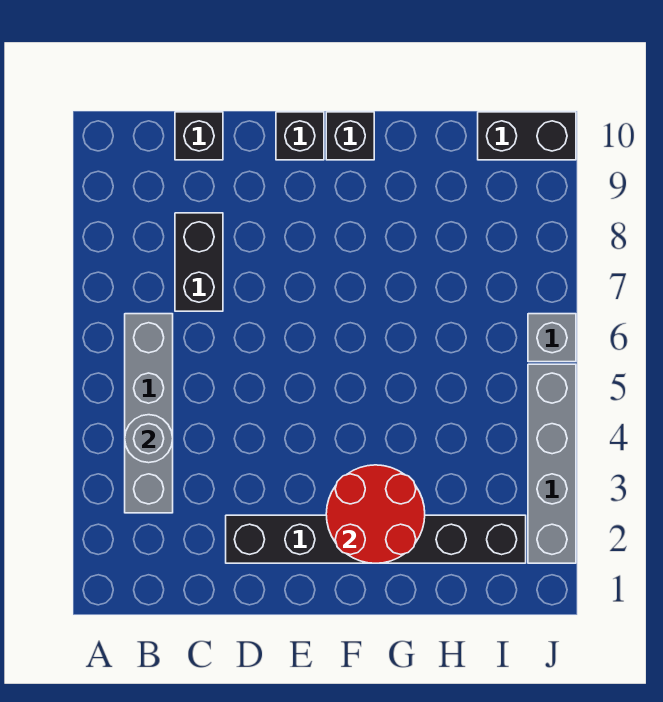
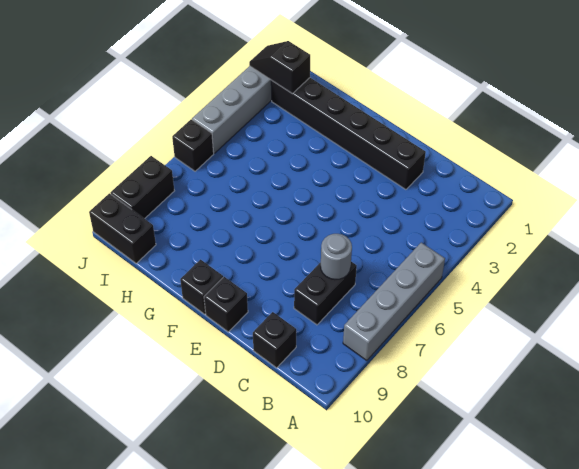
grey brick B3:B6 level 1 -> grey brick A5:A8 level 1
grey round brick B4 level 2 -> grey round brick C7 level 2
red round brick F2:G3 level 2 -> none
none -> black slope I2:J2 level 2 top I
grey brick J6 level 1 -> black brick J6 level 1
none -> black brick J8:J9 level 1

